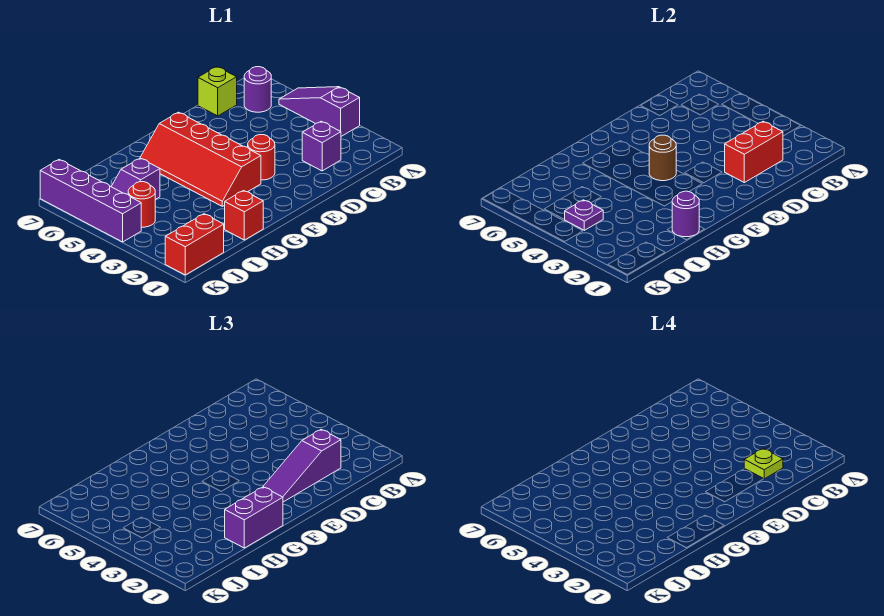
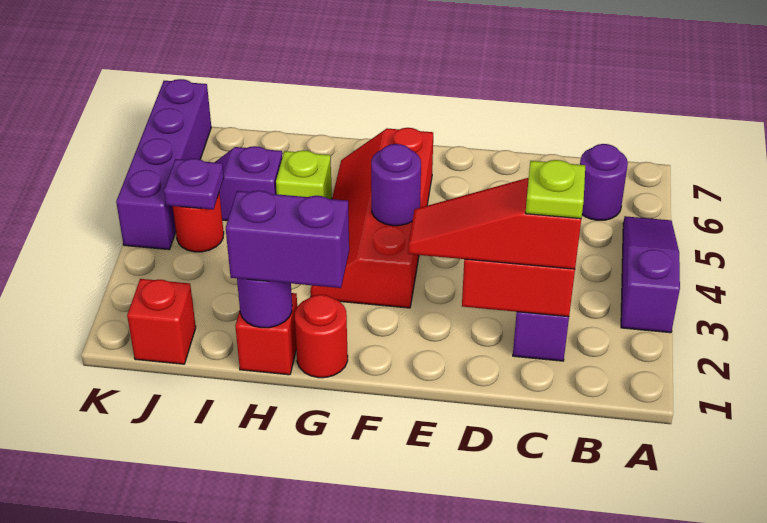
purple slope C2:E2 level 3 top C -> red slope C2:E2 level 3 top C
lime brick C7 level 1 -> lime brick H5 level 1
red round brick E3 level 1 -> red round brick G1 level 1
brown round brick F4 level 2 -> purple round brick F4 level 2
red brick J1:K1 level 1 -> red brick J1 level 1

